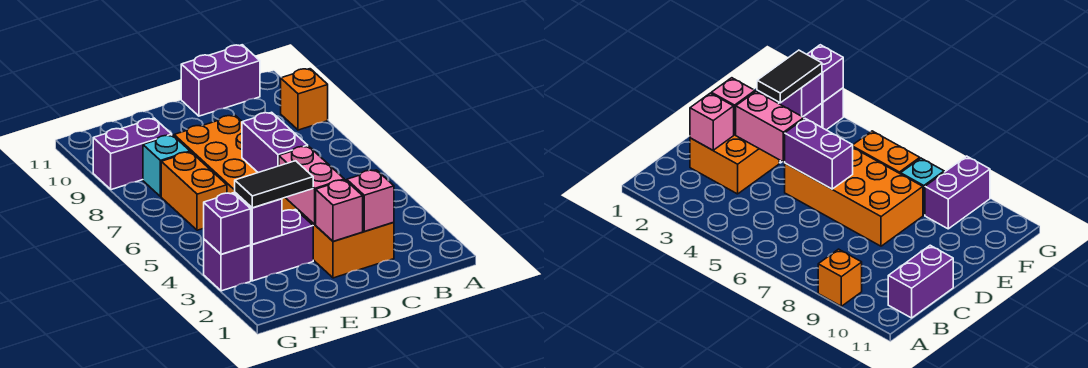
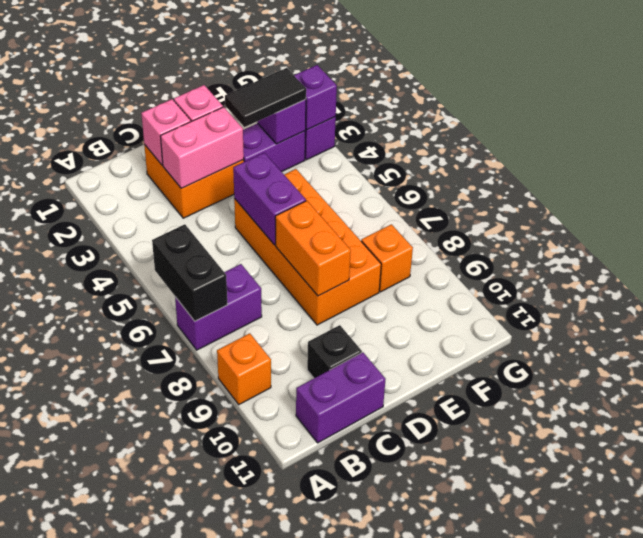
none -> black brick A6:A7 level 2
none -> black brick C10 level 1
pink brick D3:D4 level 2 -> pink brick C3:D3 level 2
orange brick F6:F7 level 1 -> orange brick D7:D8 level 2
cyan brick F8 level 1 -> orange brick F8 level 1
purple brick F9:G9 level 1 -> purple brick A7:B7 level 1

